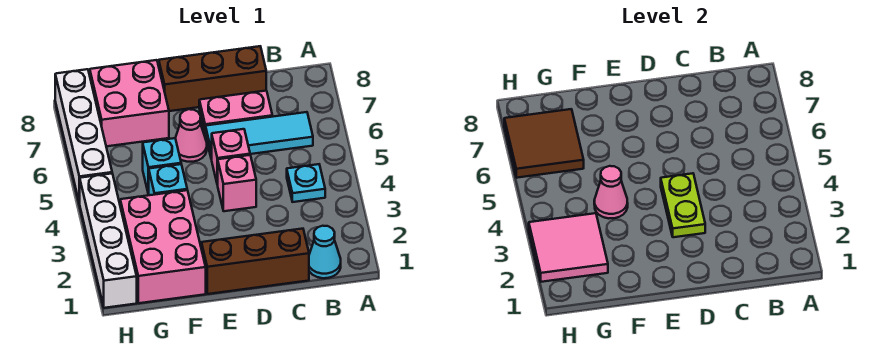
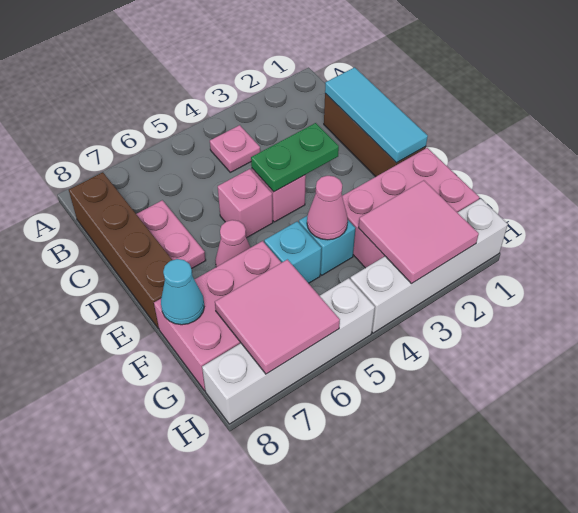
cyan cone B1 level 1 -> cyan cone F8 level 2
cyan plate B4 level 1 -> pink plate B4 level 1
cyan tile B6:D6 level 1 -> cyan tile C1:E1 level 2
brown brick C8:E8 level 1 -> brown brick B8:E8 level 1
lime plate D3:D4 level 2 -> green plate D3:D4 level 2
pink brick F7:G8 level 1 -> pink brick F6:G8 level 1
brown tile G6:H7 level 2 -> pink tile G6:H7 level 2

